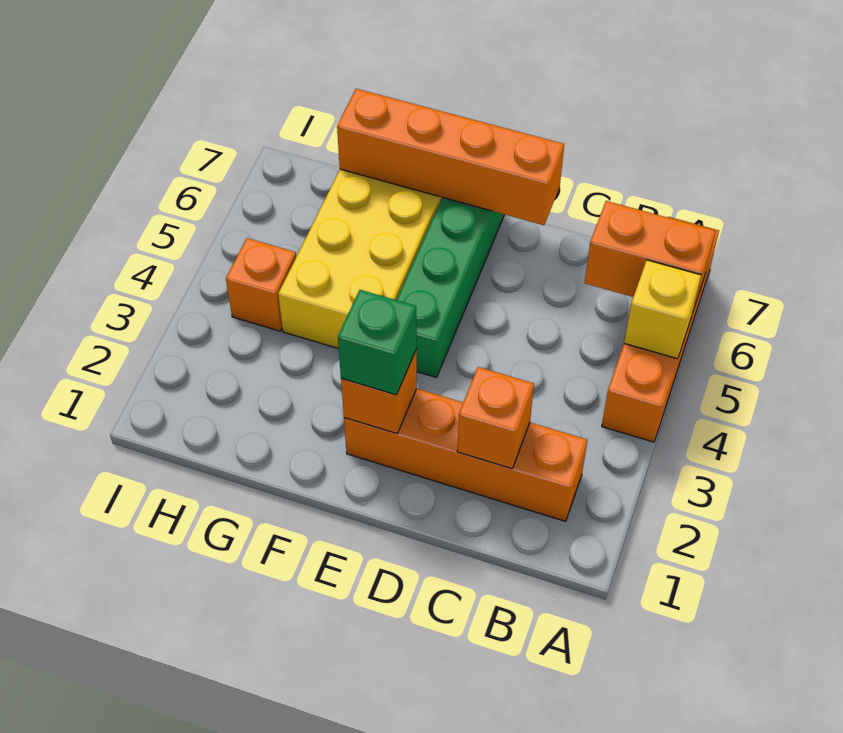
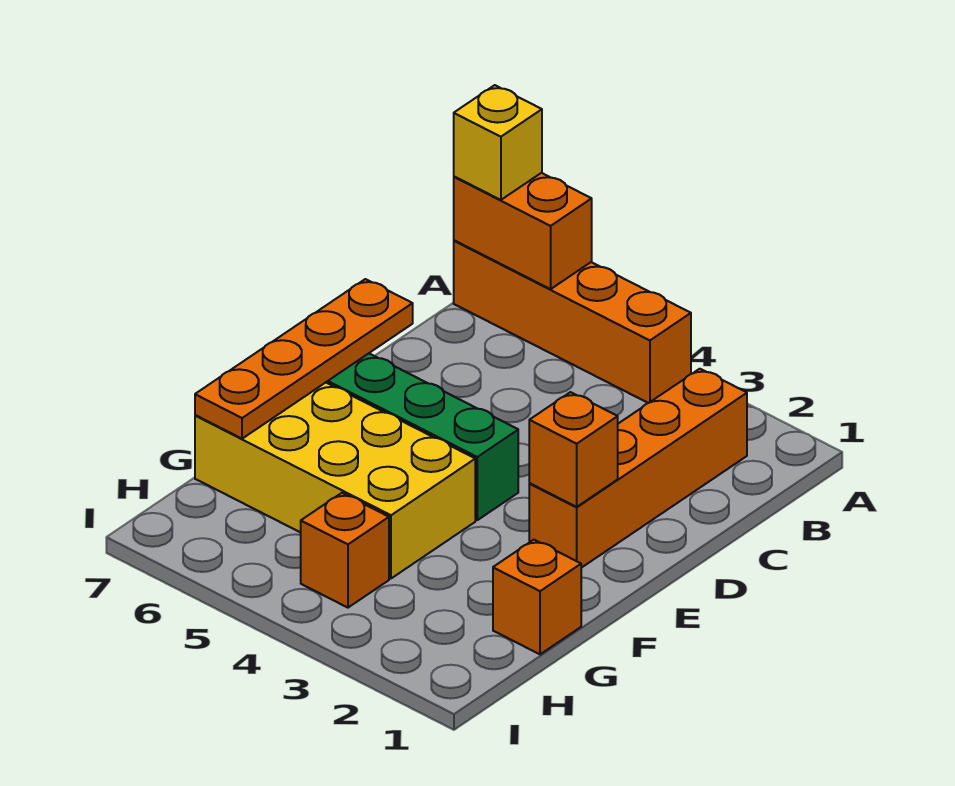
yellow brick A5 level 2 -> yellow brick A7 level 3
orange brick A6:B6 level 2 -> orange brick A6:A7 level 2
orange brick C2 level 2 -> orange brick G1 level 1
orange brick D7:G7 level 2 -> orange plate D7:G7 level 2
green brick E2 level 3 -> none

